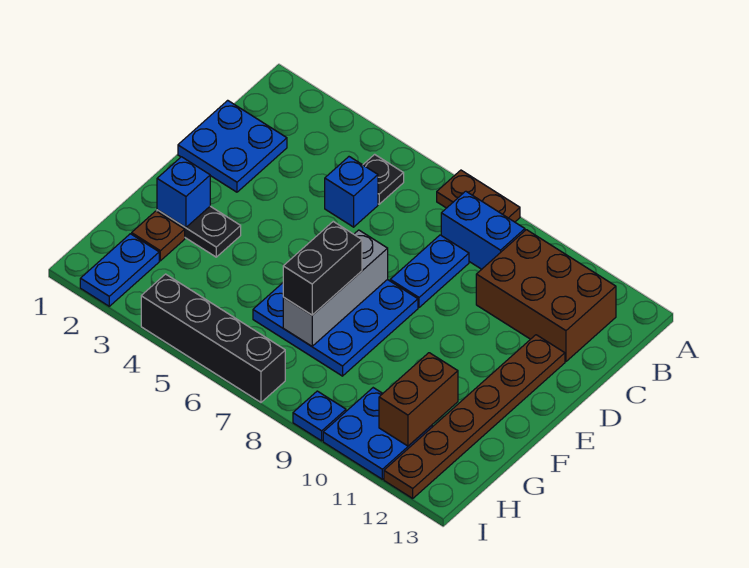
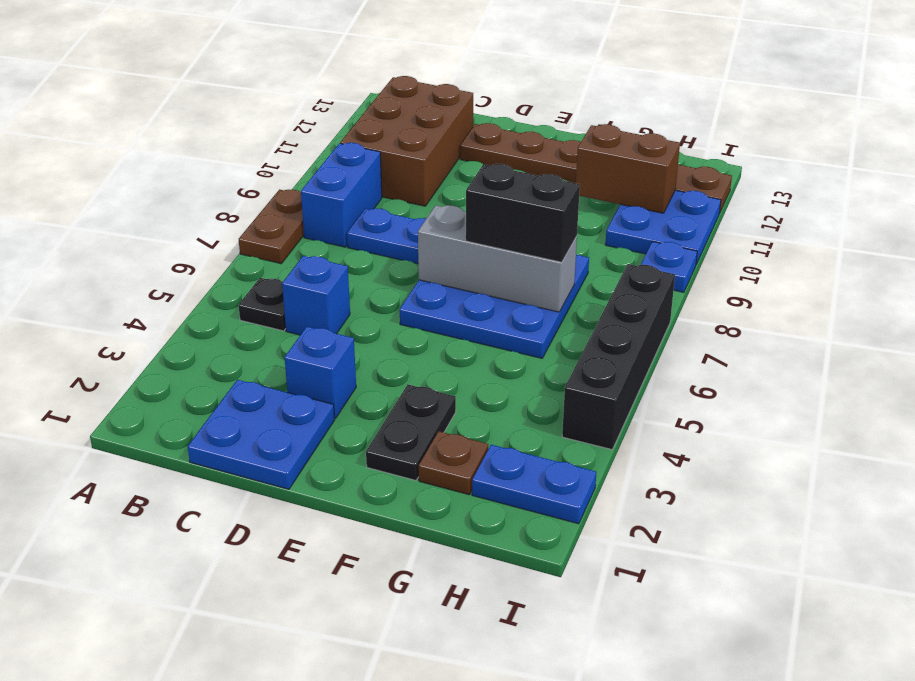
blue brick F2 level 2 -> blue brick D3 level 1

